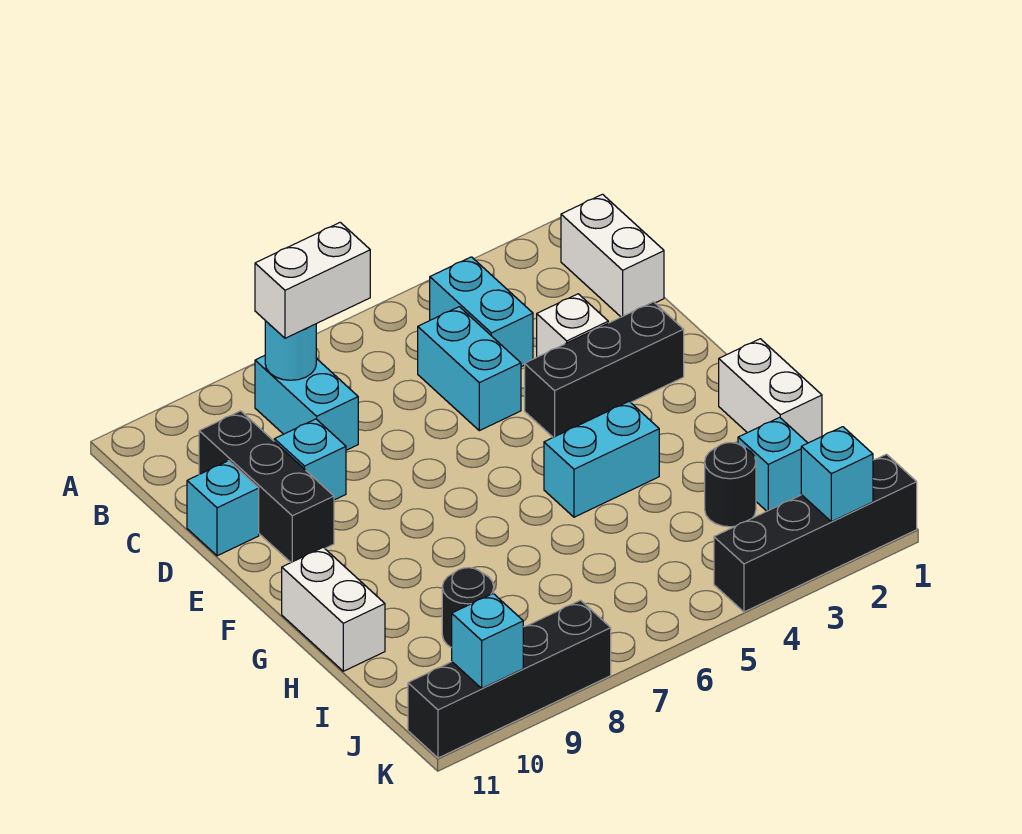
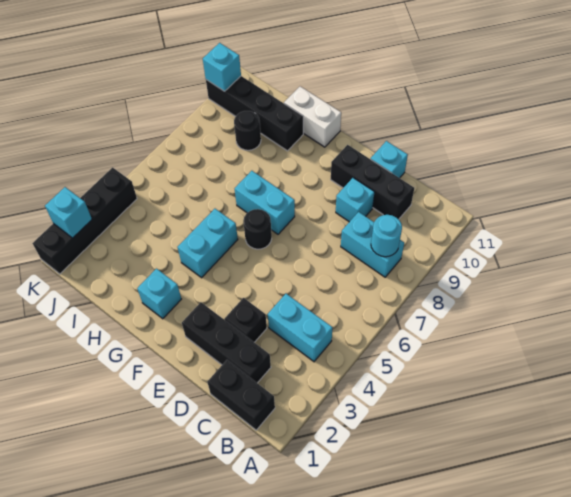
white brick B1:C1 level 1 -> black brick B1:C1 level 1
white brick B7:B8 level 3 -> none
cyan brick C5:D5 level 1 -> cyan brick F7:G7 level 1
white brick D3 level 1 -> black brick D3 level 1
black brick E2:E4 level 1 -> black brick C2:E2 level 1
white brick G1:H1 level 1 -> none
cyan brick I2 level 1 -> cyan brick G2 level 1
black round brick I3 level 1 -> black round brick F6 level 1
black brick K8:K11 level 1 -> black brick H10:K10 level 1

